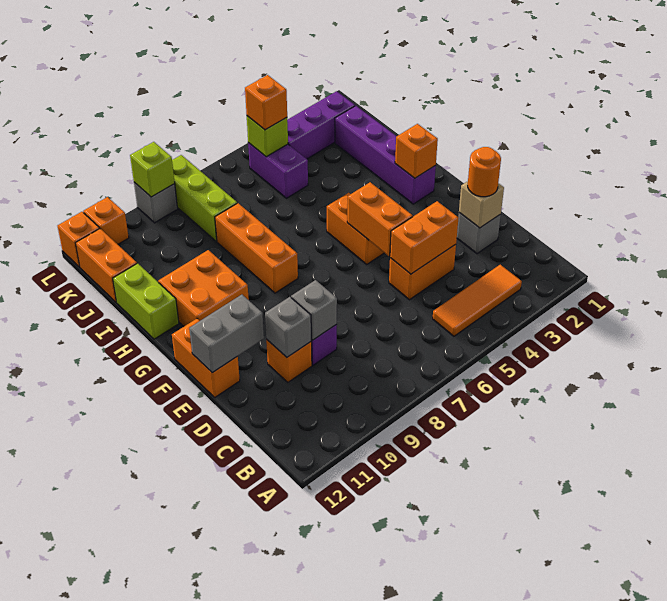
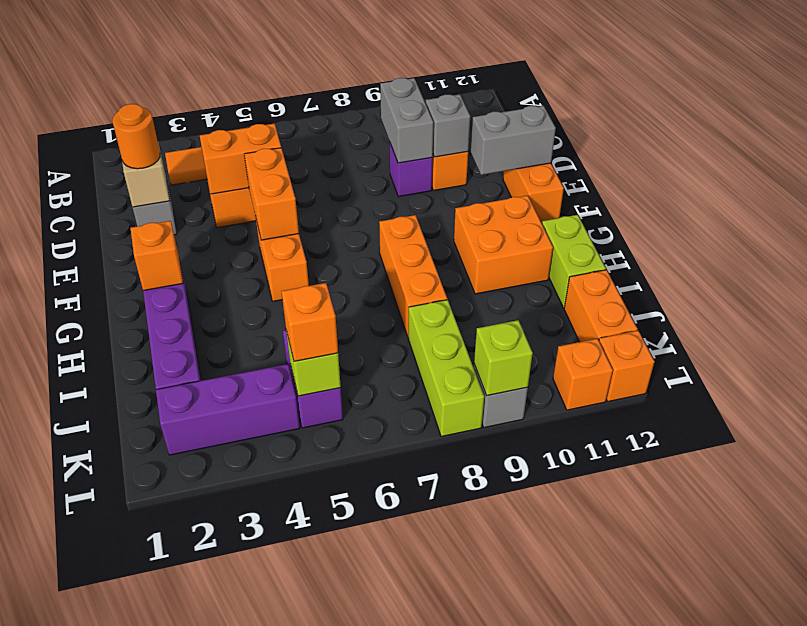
grey brick D9 level 2 -> grey brick C9:D9 level 2

